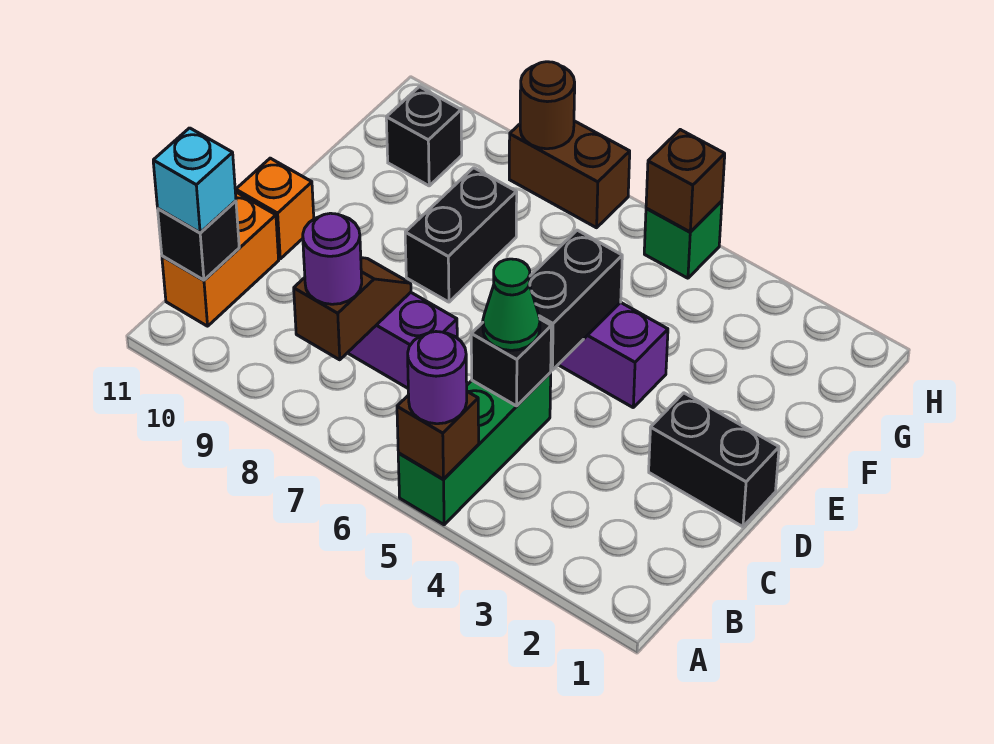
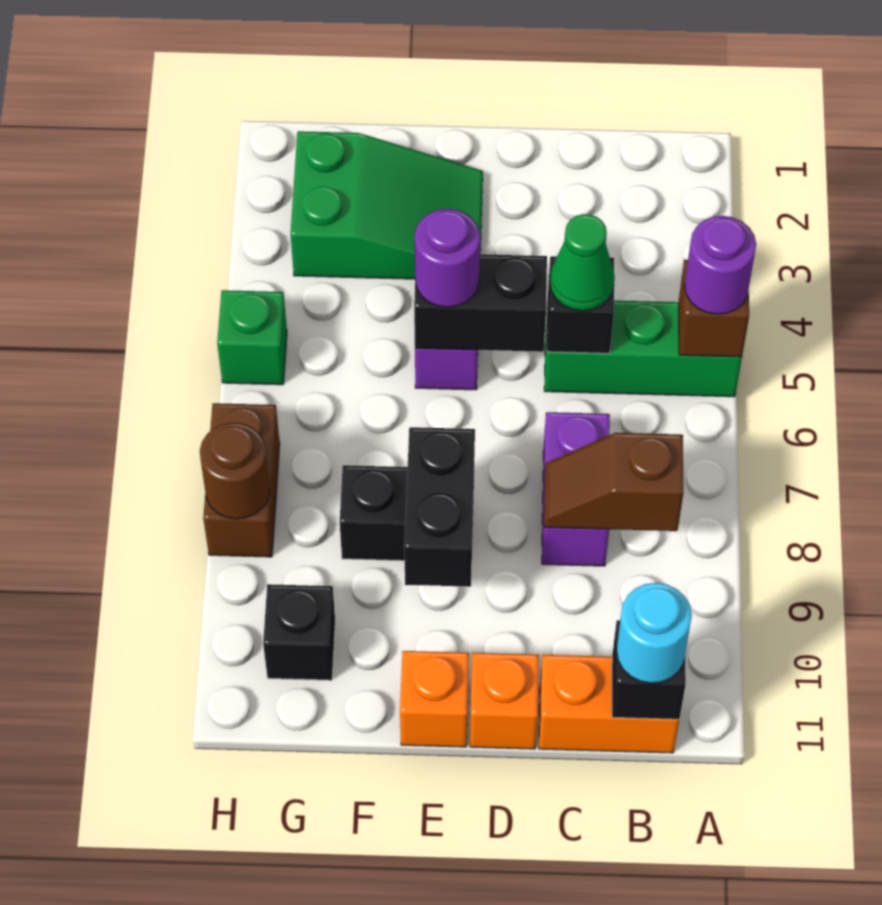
purple round brick B8 level 3 -> purple round brick E5 level 3
cyan brick B11 level 3 -> cyan round brick B11 level 3
black brick D1:D2 level 1 -> black brick E8:E9 level 2
none -> green slope E2:G3 level 1 top G
none -> orange brick E11 level 1
brown brick H5 level 2 -> none

